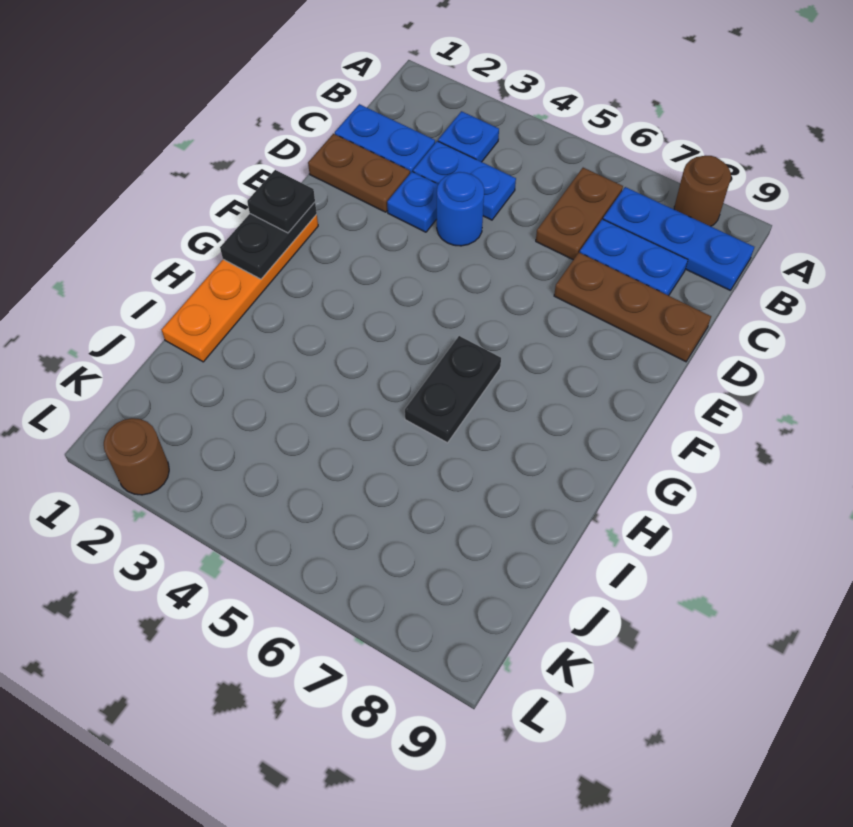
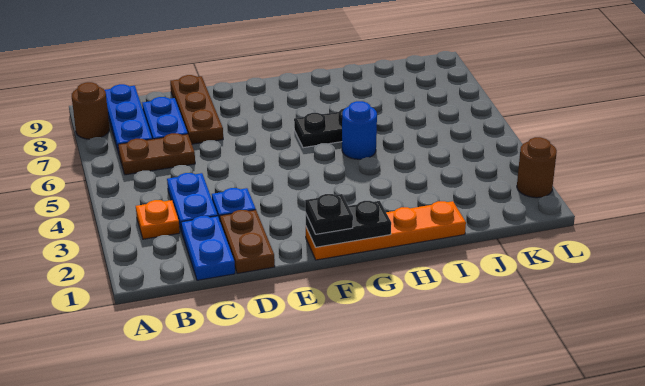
blue plate B3 level 1 -> orange plate B3 level 1
blue round brick D4 level 1 -> blue round brick H5 level 1

